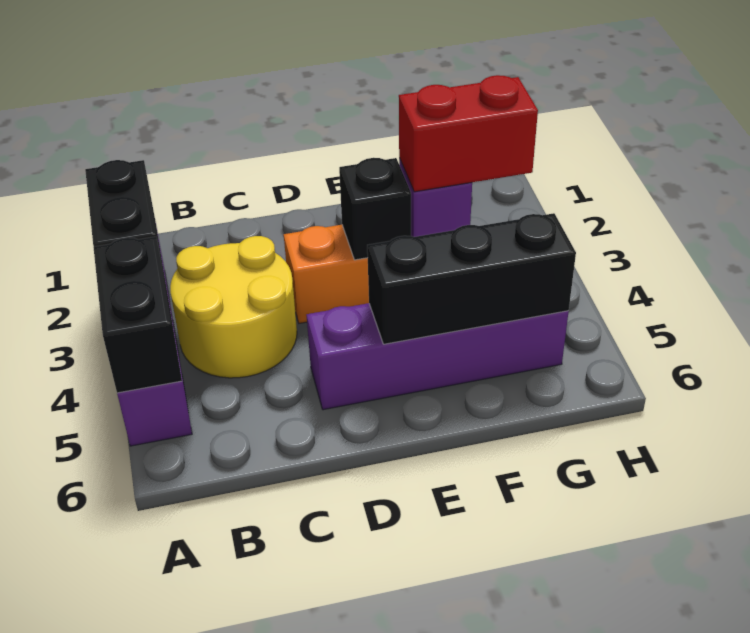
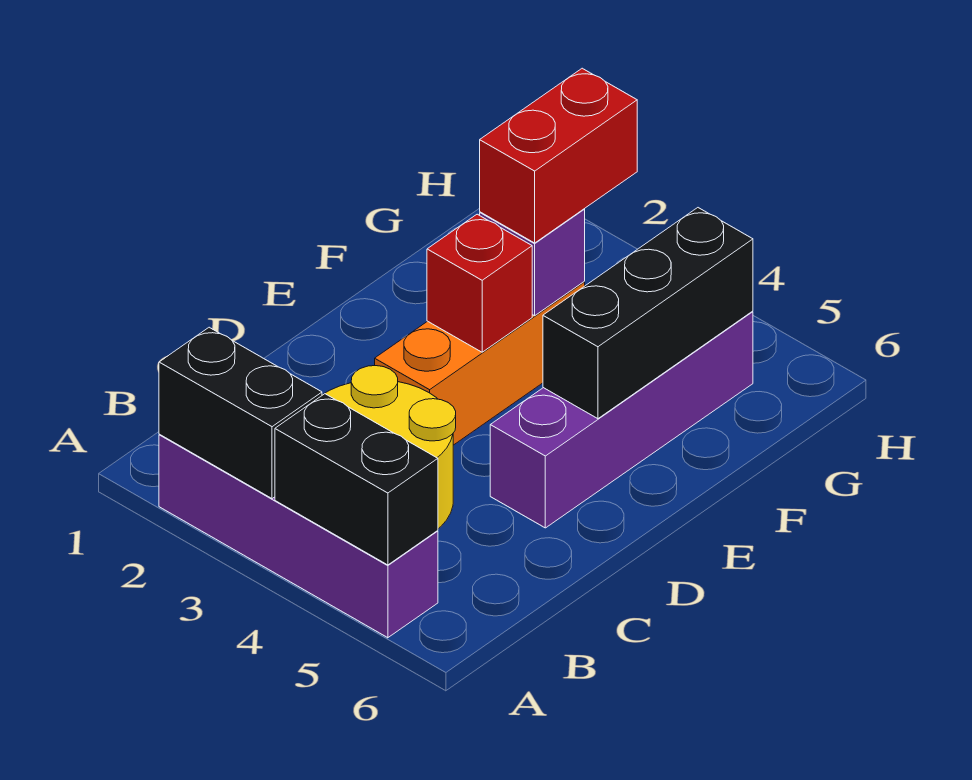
black brick E3 level 2 -> red brick E3 level 2

